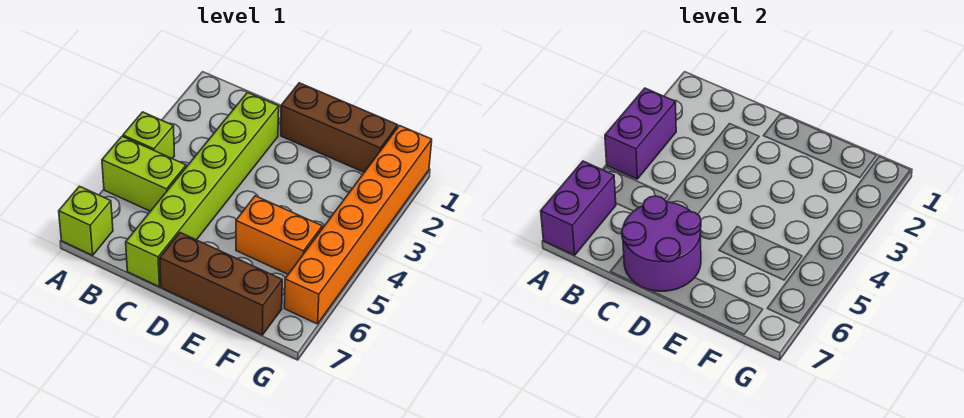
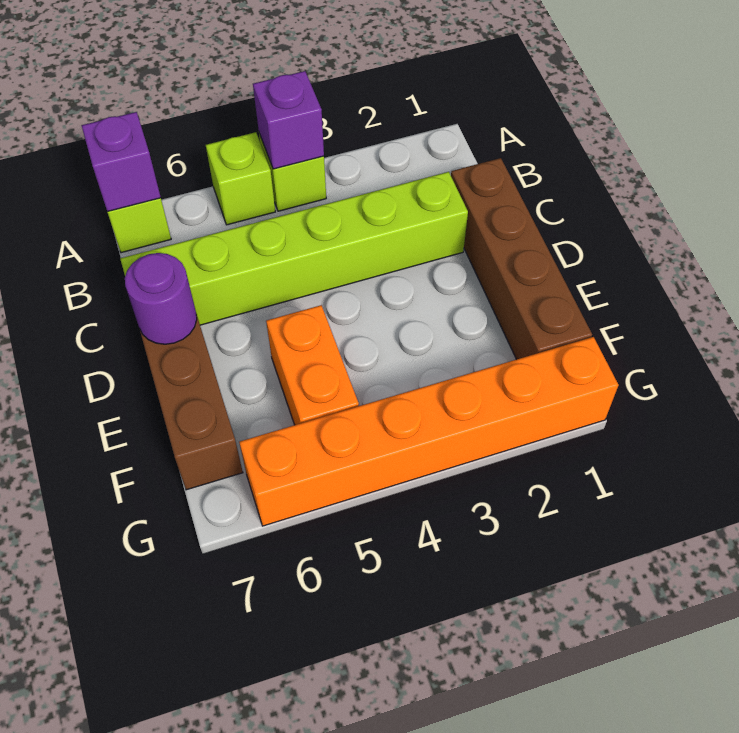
purple brick A3:A4 level 2 -> purple brick A4 level 2
lime brick A5:B5 level 1 -> lime brick A5 level 1
purple brick A6:A7 level 2 -> purple brick A7 level 2
purple round brick C6:D7 level 2 -> purple round brick D7 level 2
brown brick D1:F1 level 1 -> brown brick C1:F1 level 1

